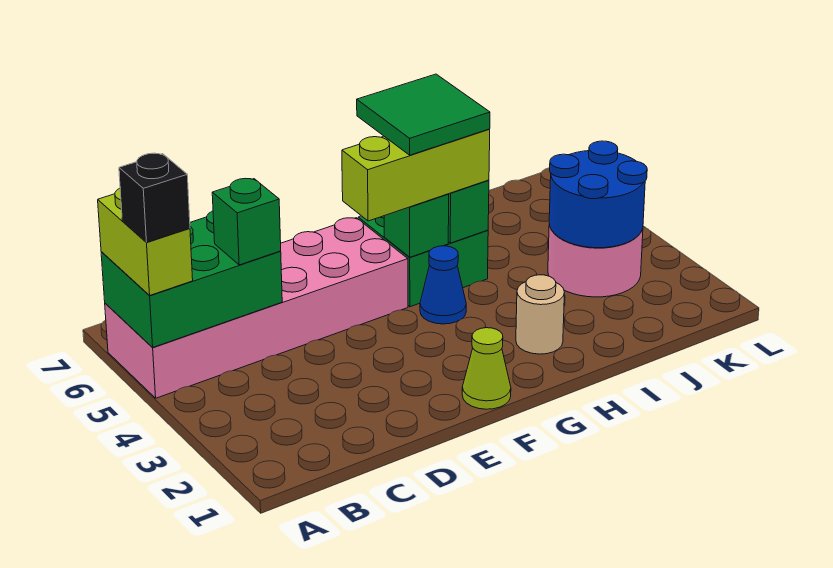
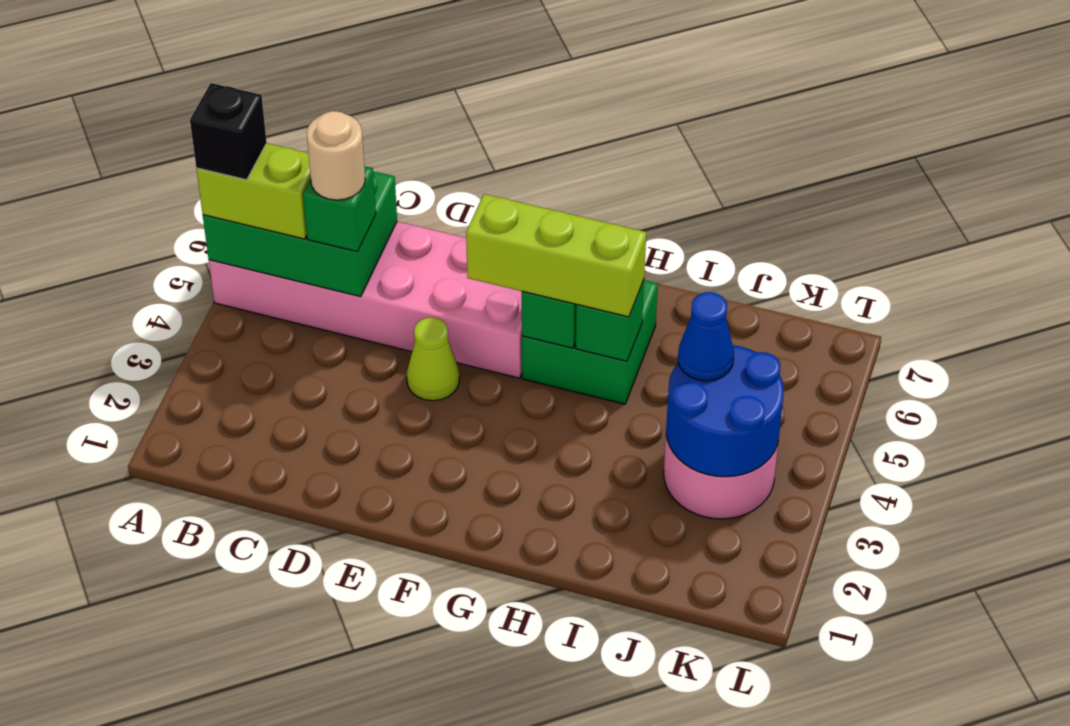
lime brick A5:A6 level 3 -> lime brick A5:B5 level 3
lime cone F1 level 1 -> lime cone E4 level 1
blue cone G4 level 1 -> blue cone J4 level 3
green tile G5:H6 level 4 -> none
tan round brick H2 level 1 -> tan round brick C5 level 4

